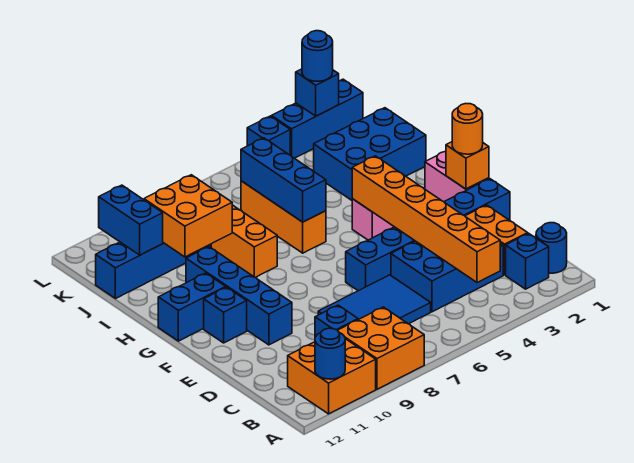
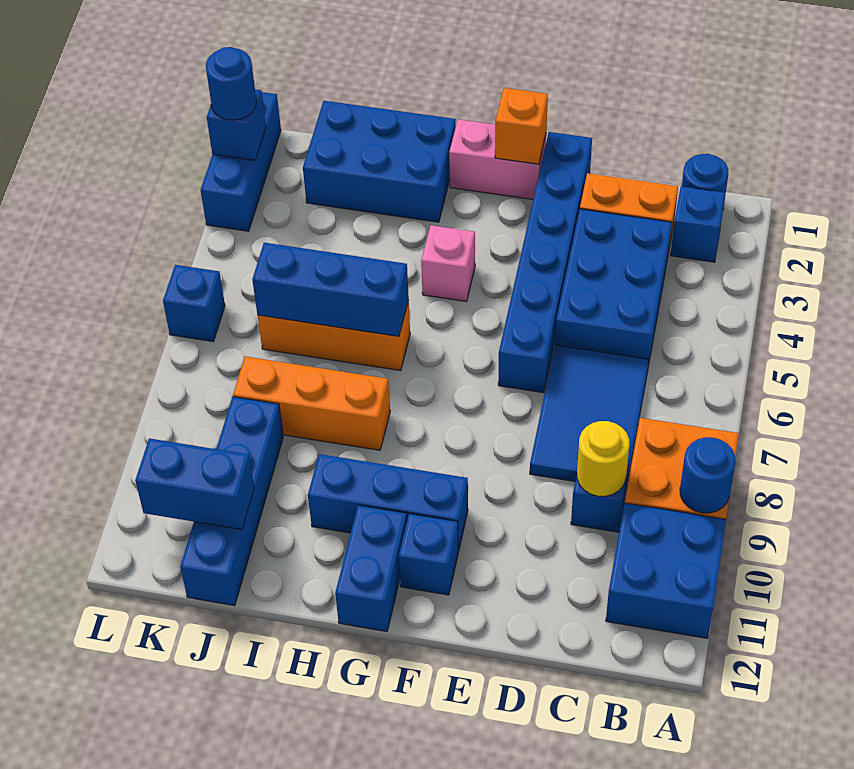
orange brick A10:B11 level 1 -> blue brick A10:B11 level 1
blue round brick A11 level 2 -> blue round brick A9 level 2
orange brick B4:G4 level 2 -> none
none -> yellow round brick C9 level 2
blue brick E10:H10 level 1 -> blue brick F10:H10 level 1
orange round brick F1 level 3 -> none
blue brick I1:J3 level 1 -> blue brick H1:J2 level 1
orange brick I9:J10 level 2 -> none
blue brick L4 level 1 -> blue brick L6 level 1

